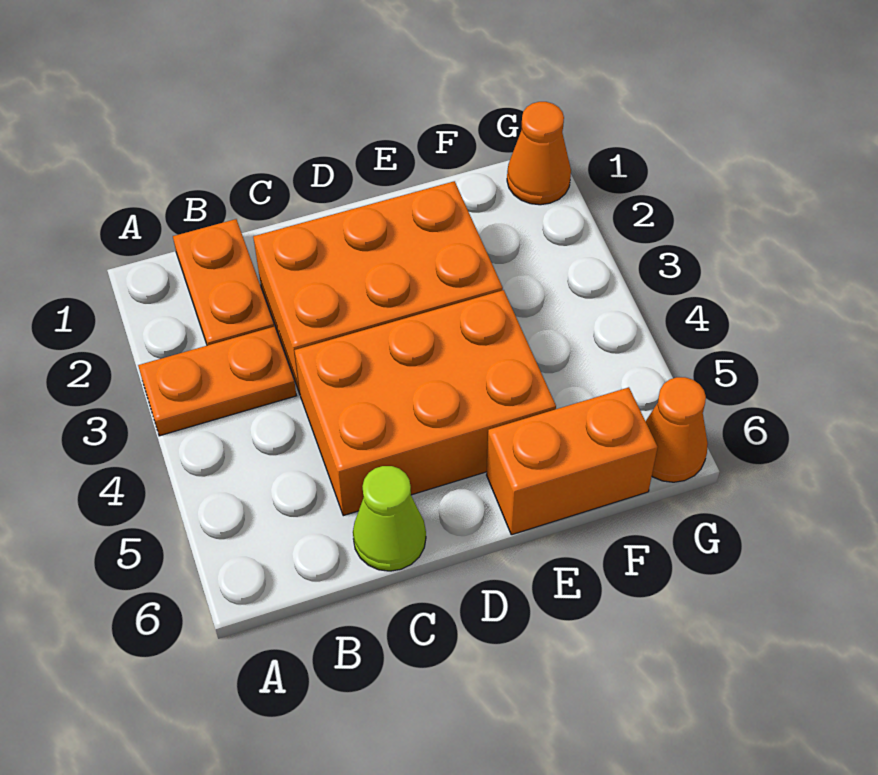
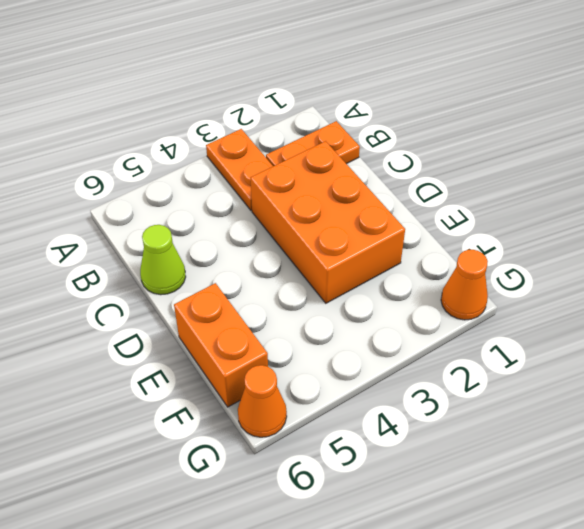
orange brick C4:E5 level 1 -> none

